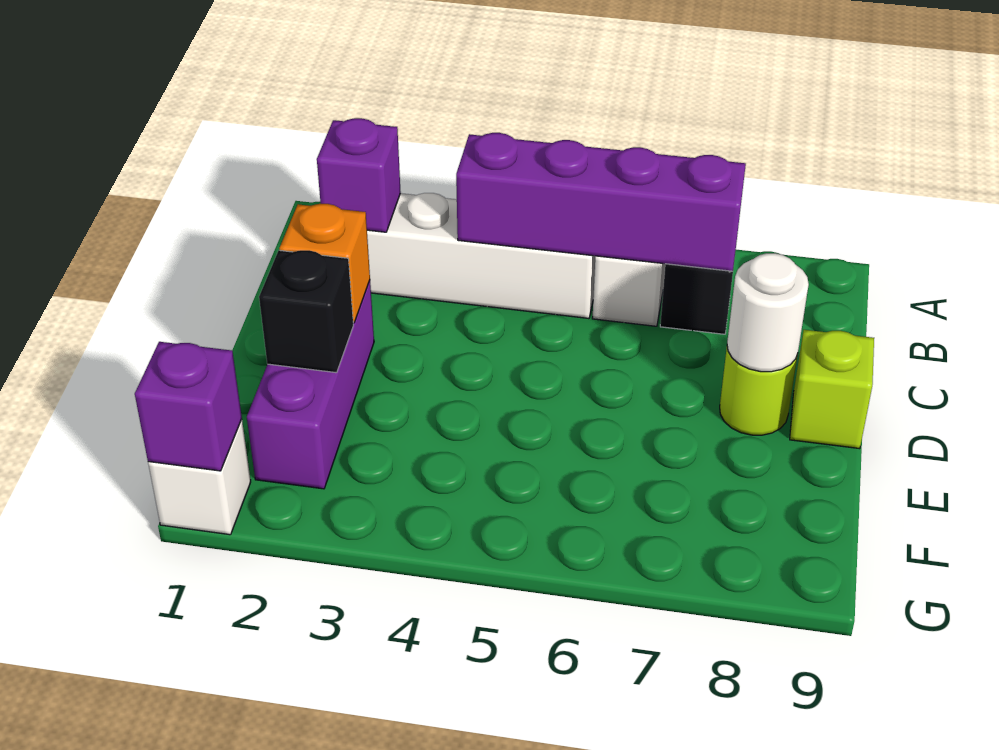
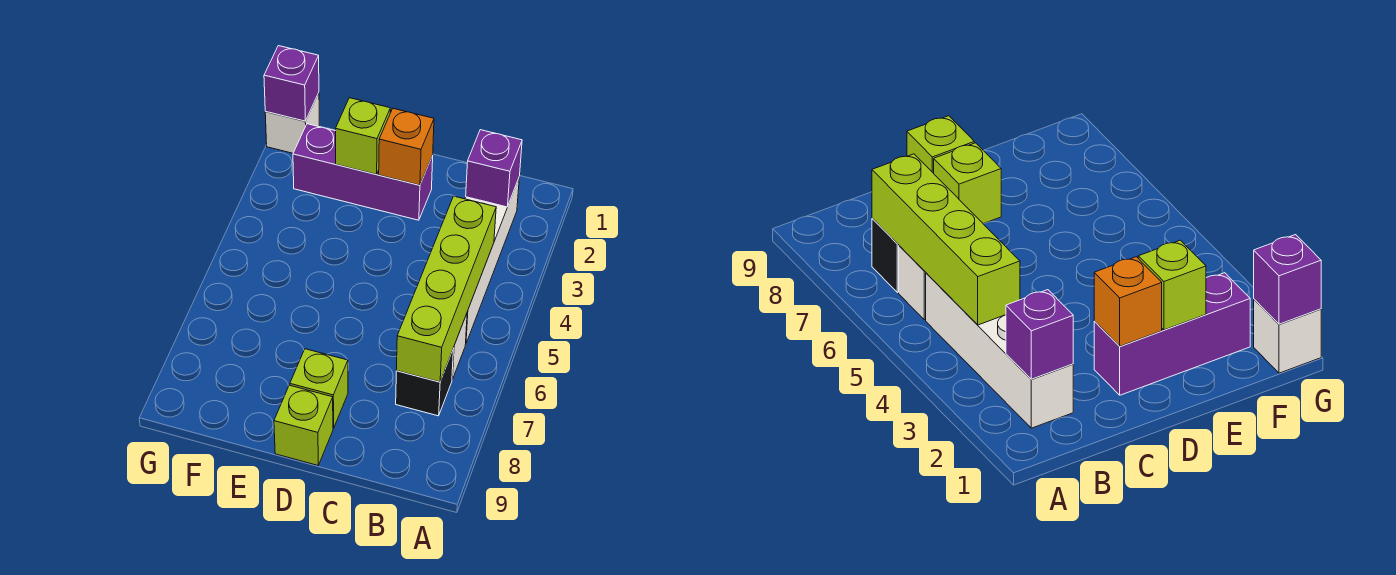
purple brick B4:B7 level 2 -> lime brick B4:B7 level 2
lime round brick D8 level 1 -> lime brick D8 level 1
white round brick D8 level 2 -> none
black brick E2 level 2 -> lime brick E2 level 2

